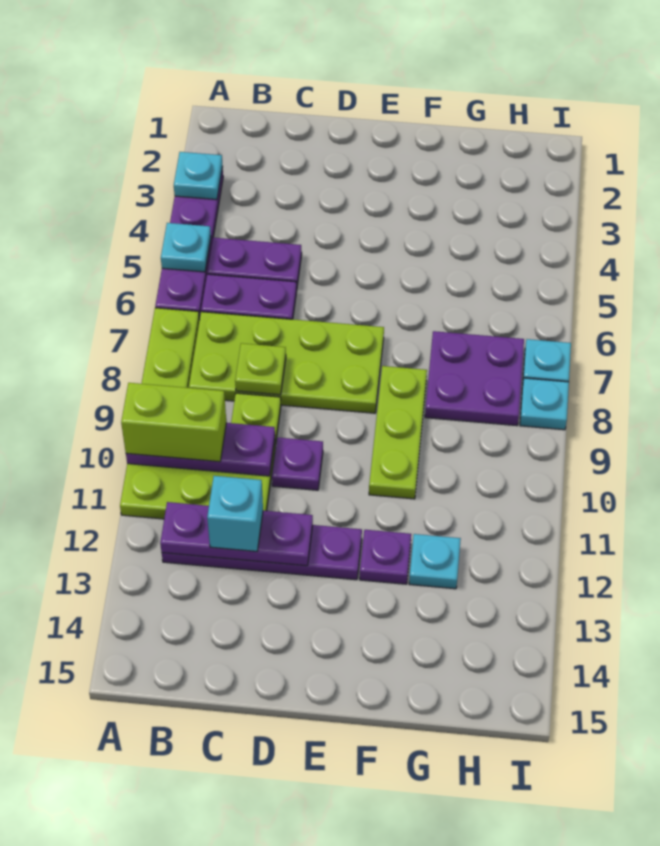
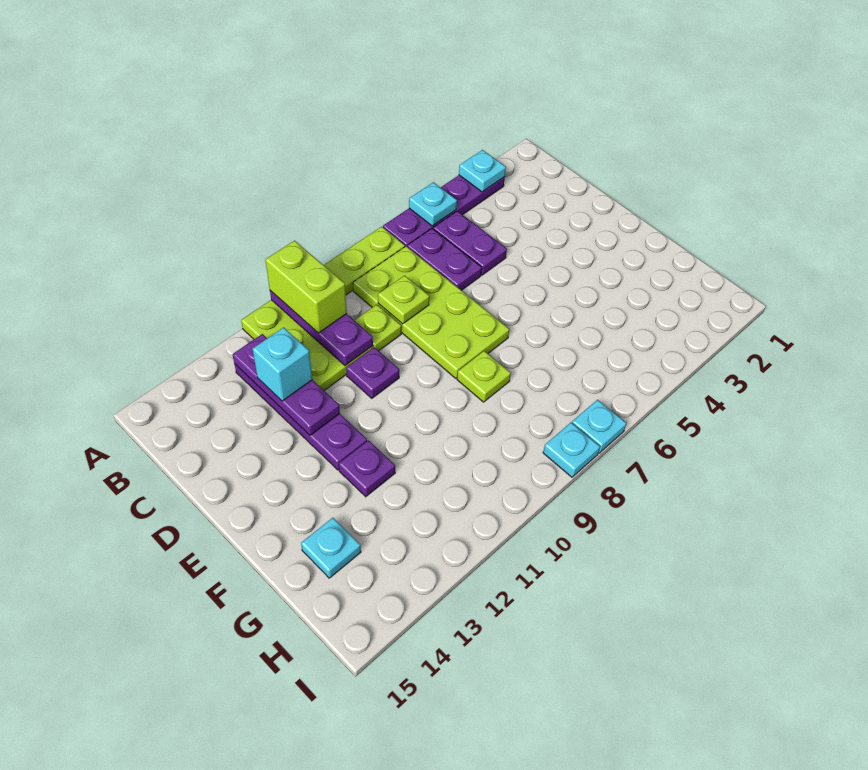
lime plate F8:F10 level 1 -> lime plate F8 level 1
purple plate G7:H8 level 1 -> none
cyan plate G12 level 1 -> cyan plate G14 level 1

